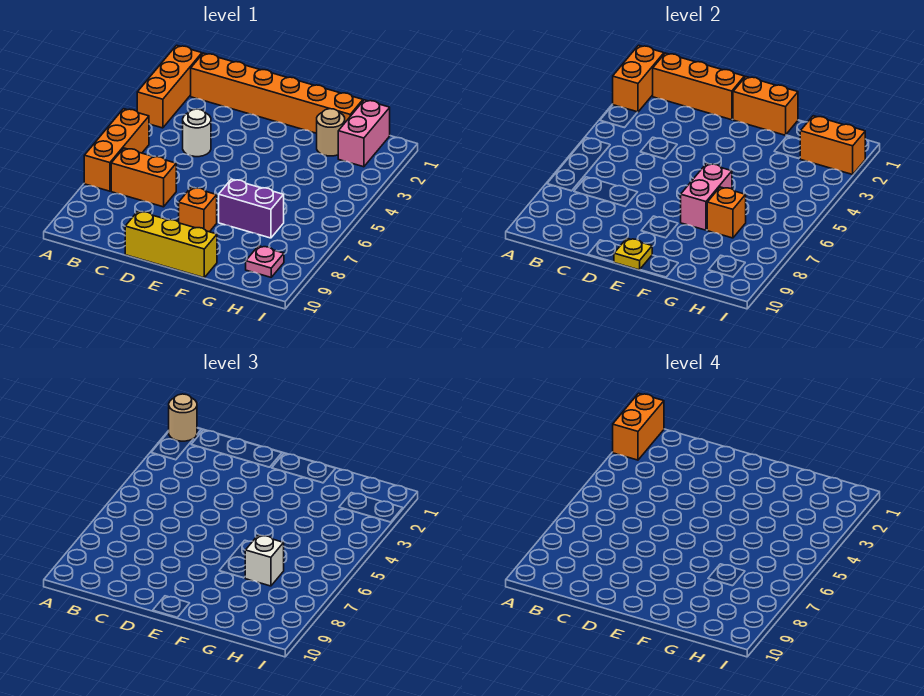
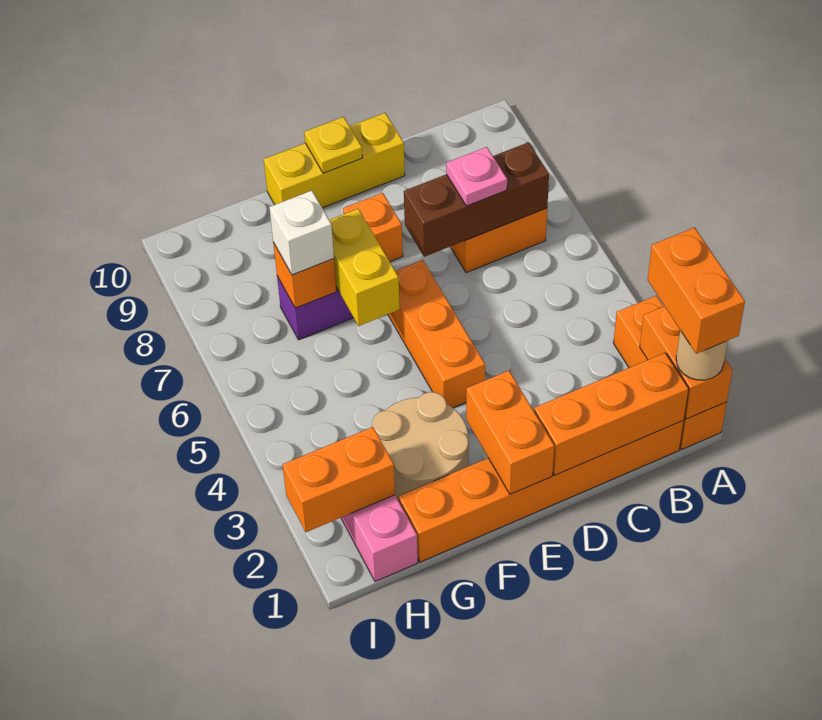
orange brick A5:A7 level 1 -> orange brick E4:E6 level 1
none -> brown brick B7:D7 level 2
white round brick C4 level 1 -> none
orange brick E1:F1 level 2 -> orange brick E1:E2 level 2
pink brick F6:F7 level 2 -> yellow brick F6:F7 level 2
tan round brick G2 level 1 -> tan round brick F2:G3 level 1
pink plate H9 level 1 -> pink plate C7 level 3

